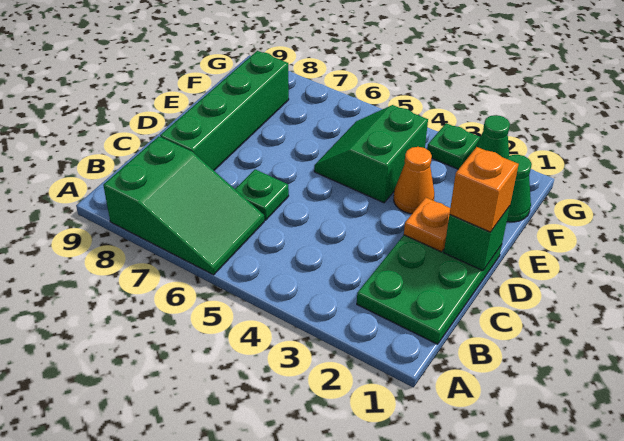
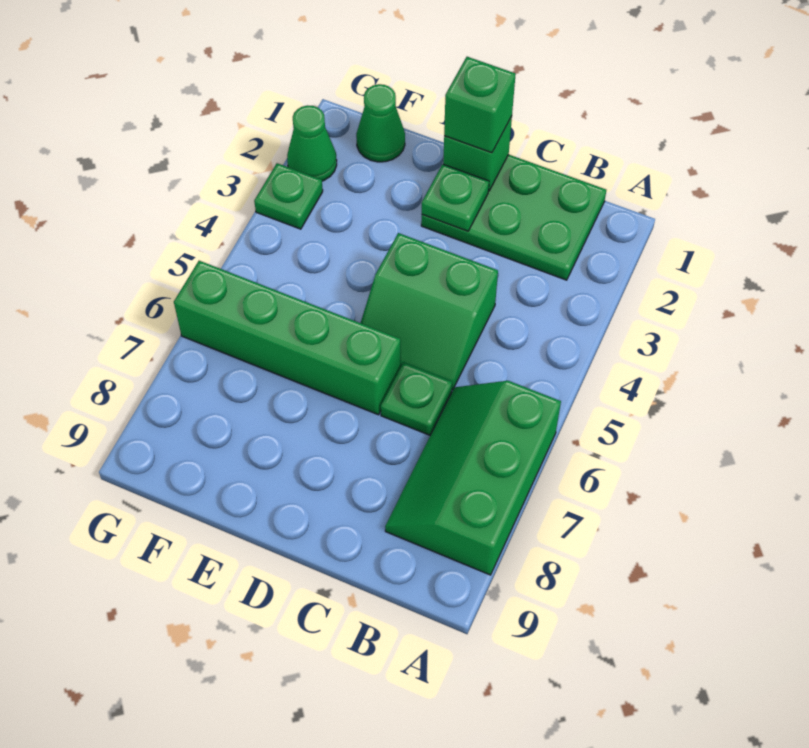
green slope A6:B8 level 1 top 8 -> green slope A6:B8 level 1 top A
green brick C8:F8 level 1 -> green brick D6:G6 level 1
orange brick D1 level 3 -> green brick D1 level 3
orange plate D2 level 2 -> green plate D2 level 2
orange cone E3 level 1 -> none
green slope E4:F5 level 1 top 4 -> green slope C4:D5 level 1 top 4

